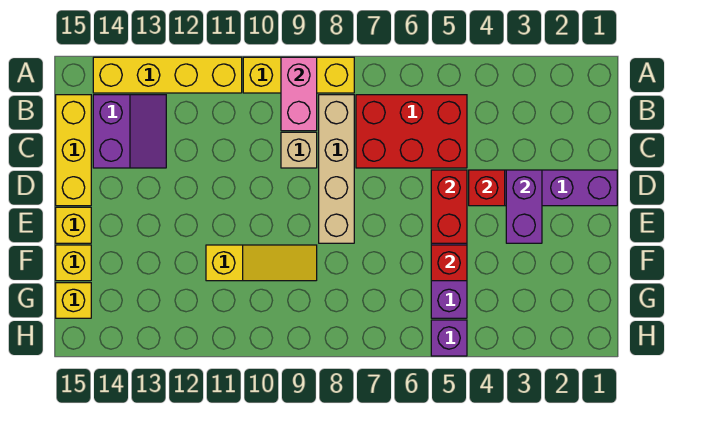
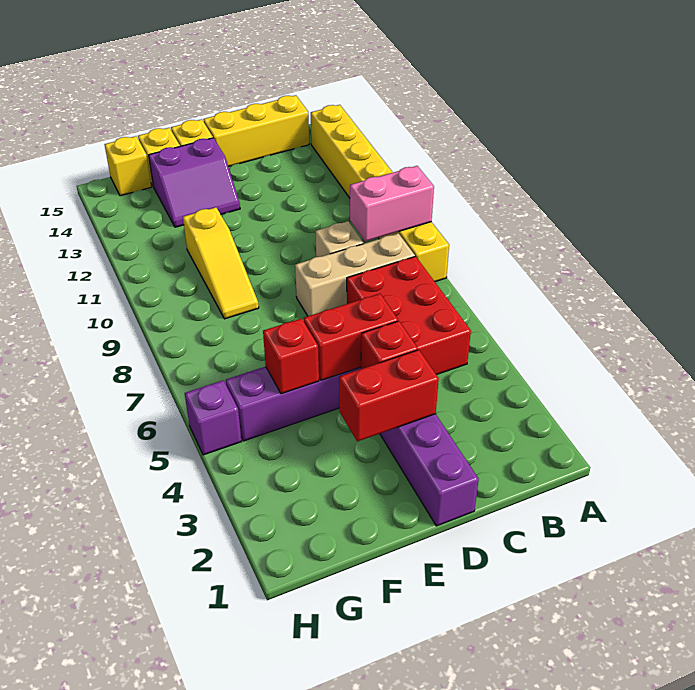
tan brick B8:E8 level 1 -> tan brick B8:D8 level 1
purple slope B13:C14 level 1 top 14 -> purple slope E13:F14 level 1 top 14
purple brick D3:E3 level 2 -> red brick D3:E3 level 2

